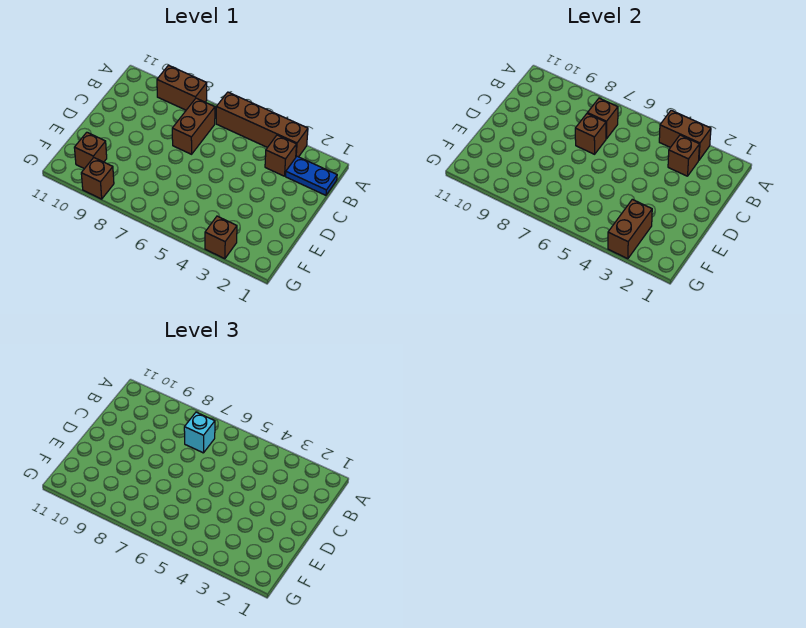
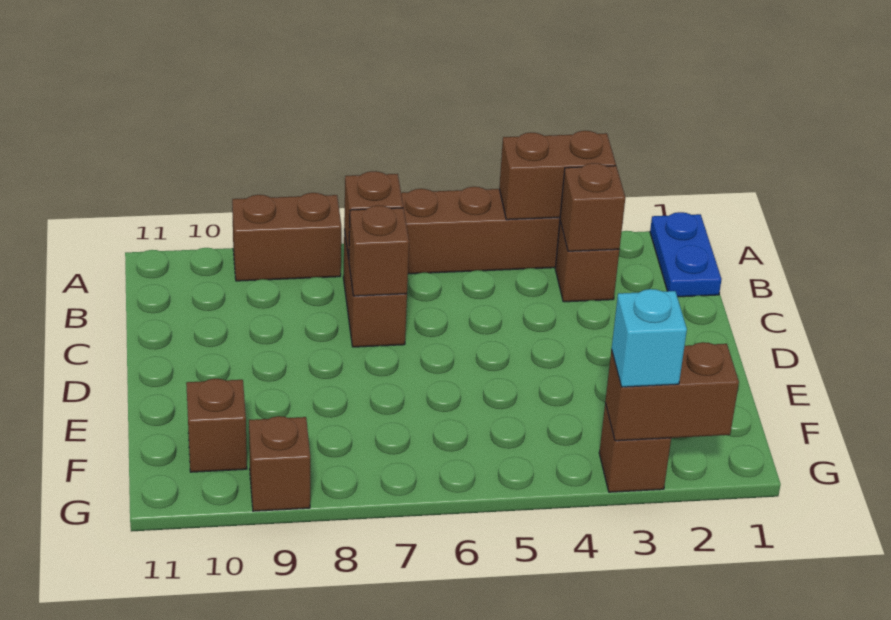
blue plate B1:B2 level 1 -> blue plate A1:B1 level 1
cyan brick B7 level 3 -> cyan brick G3 level 3
brown brick F3:G3 level 2 -> brown brick G2:G3 level 2

